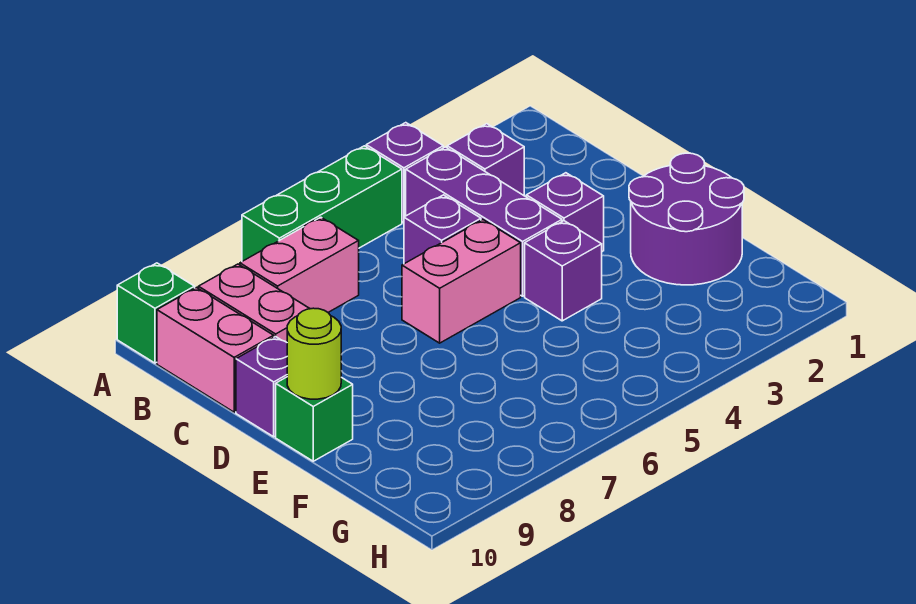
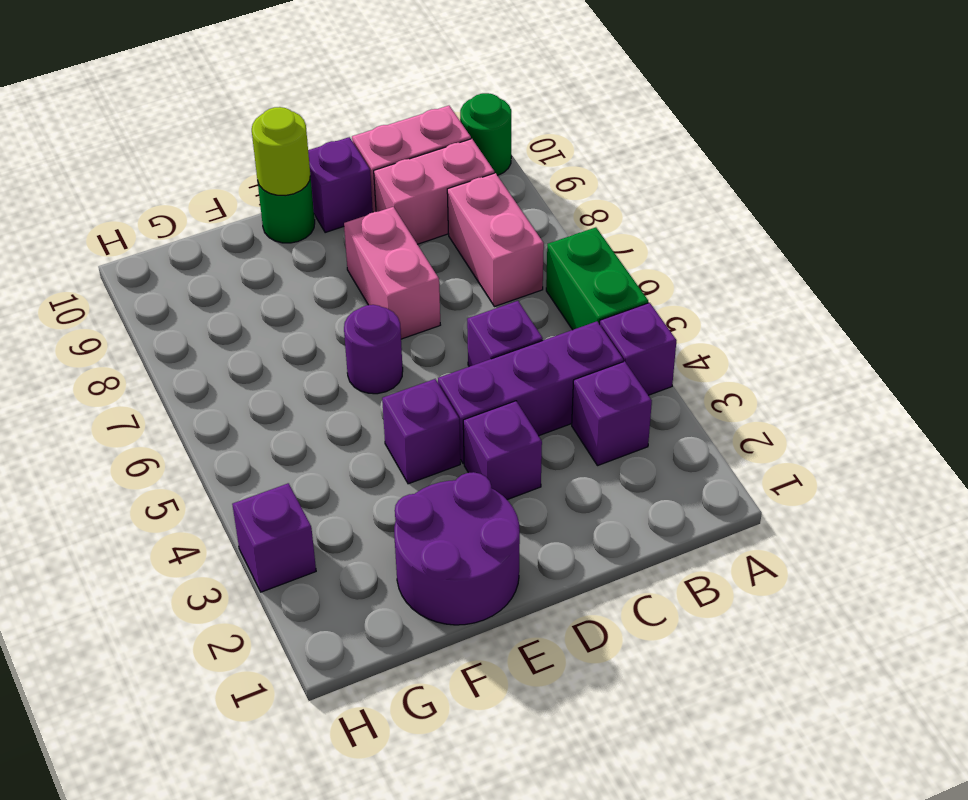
green brick A5:A7 level 1 -> green brick A5:A6 level 1
green brick A10 level 1 -> green round brick A10 level 1
pink brick D5:D6 level 1 -> pink brick D7:D8 level 1
none -> purple round brick E6 level 1
green brick E10 level 1 -> green round brick E10 level 1
none -> purple brick H3 level 1

